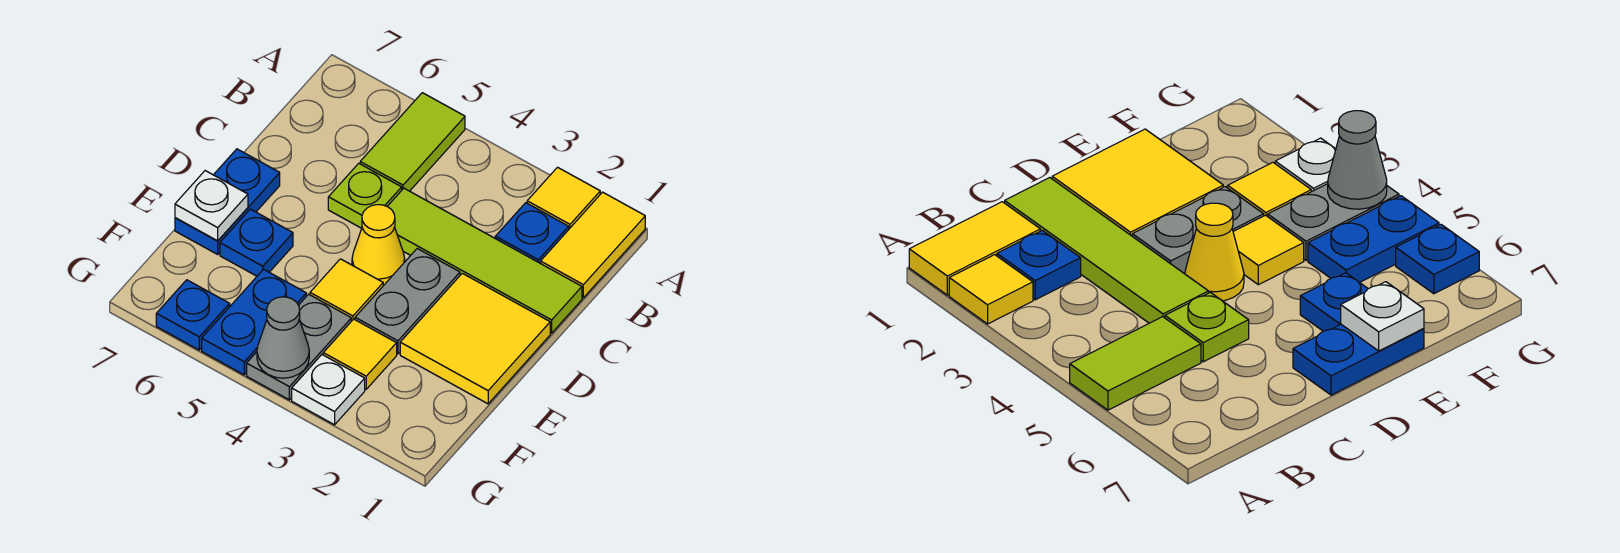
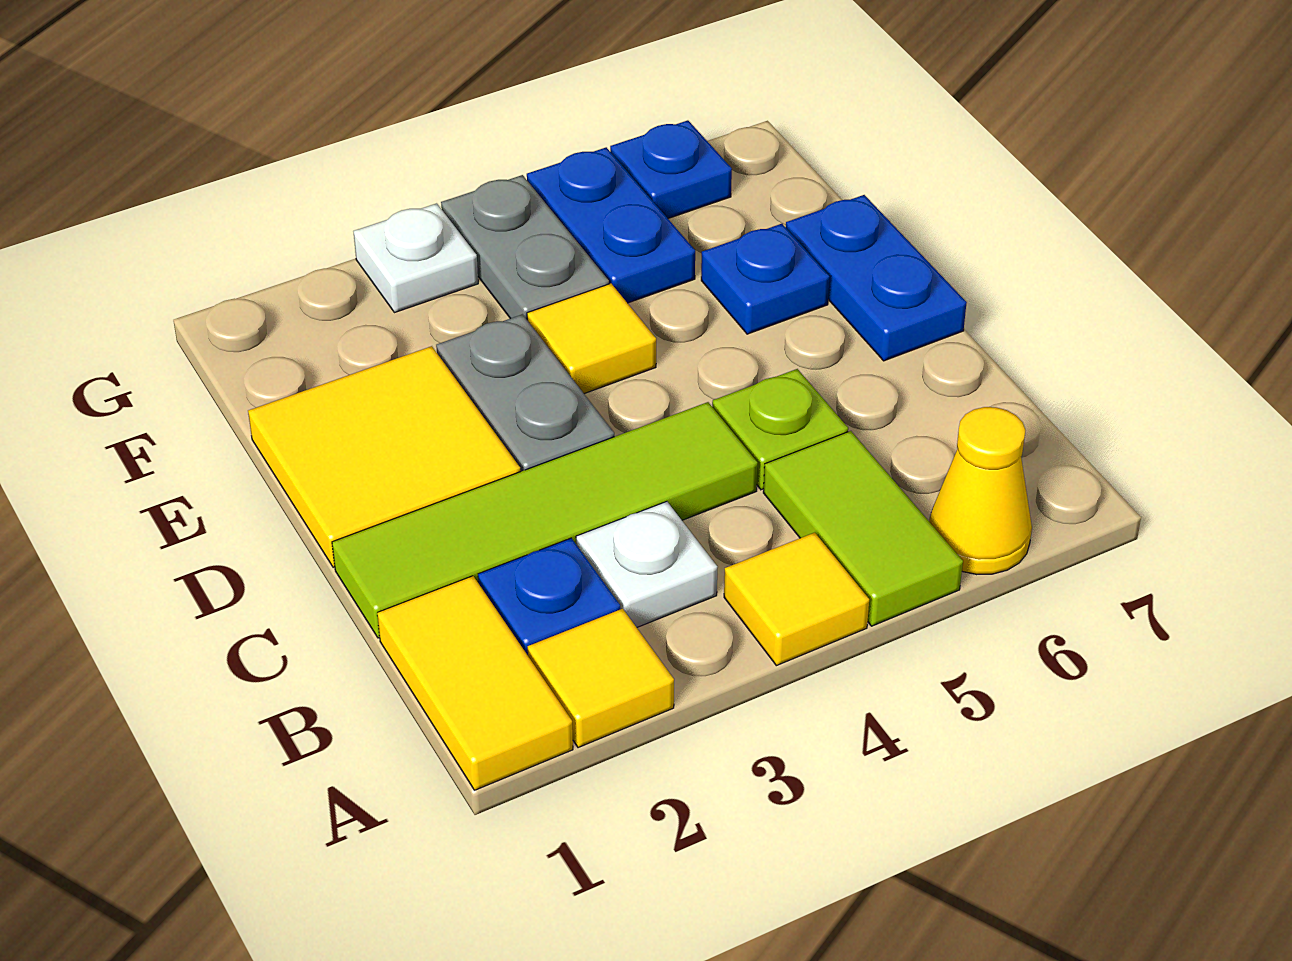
yellow cone D4 level 1 -> yellow cone A6 level 1
white plate E7 level 2 -> white plate B3 level 1
yellow tile F3 level 1 -> yellow tile A4 level 1
grey cone G4 level 2 -> none

